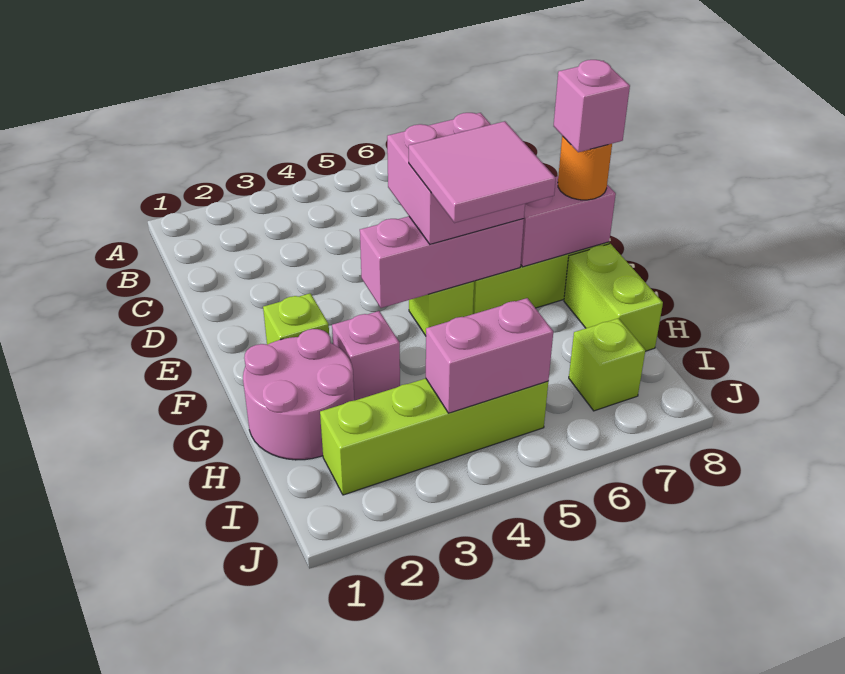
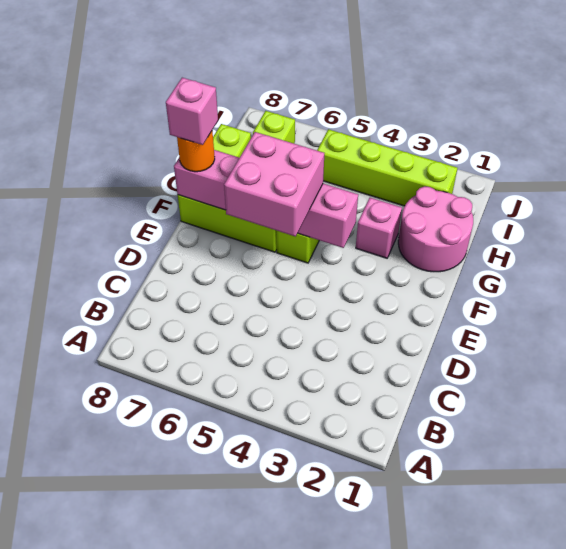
lime brick F2 level 1 -> none
pink tile F5:G6 level 4 -> none
pink brick I4:I5 level 2 -> none

